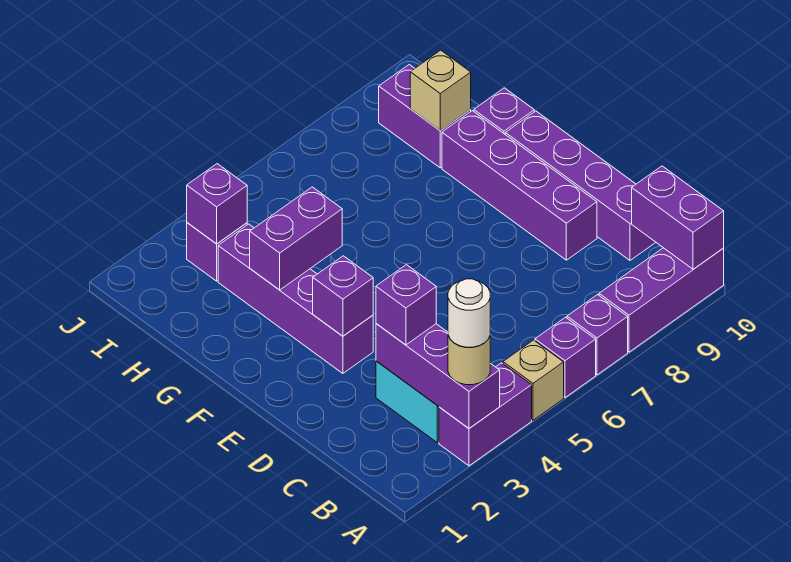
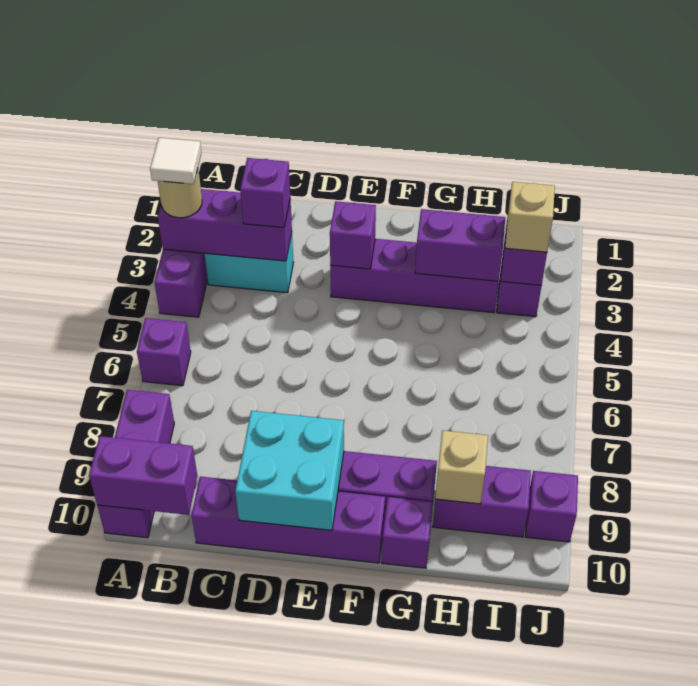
white round brick A3 level 4 -> white tile A3 level 4
tan brick A5 level 1 -> tan brick I3 level 3
purple brick A7 level 1 -> purple brick J9 level 1
none -> cyan brick D9:E10 level 2
purple brick G3:G4 level 2 -> purple brick G3:H3 level 2

